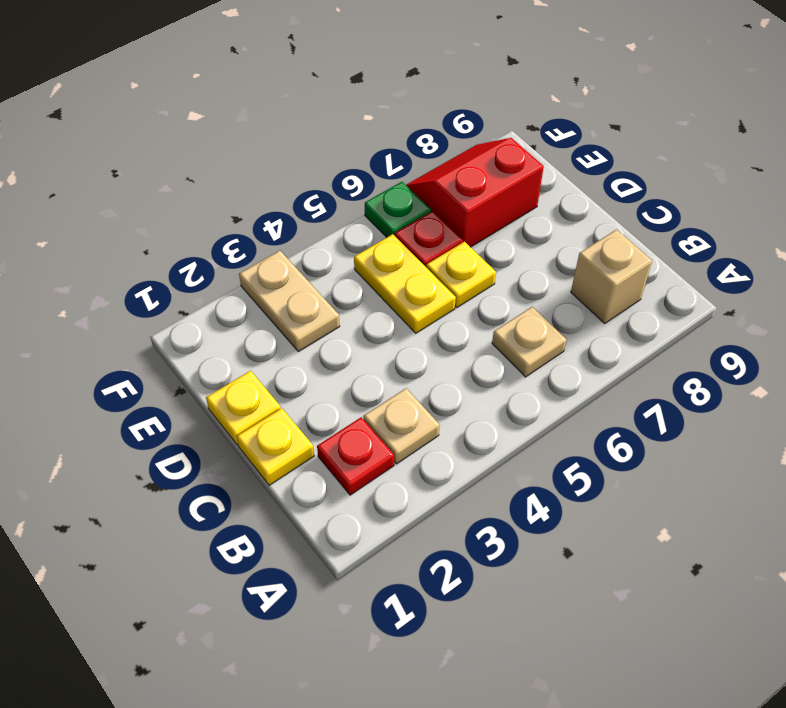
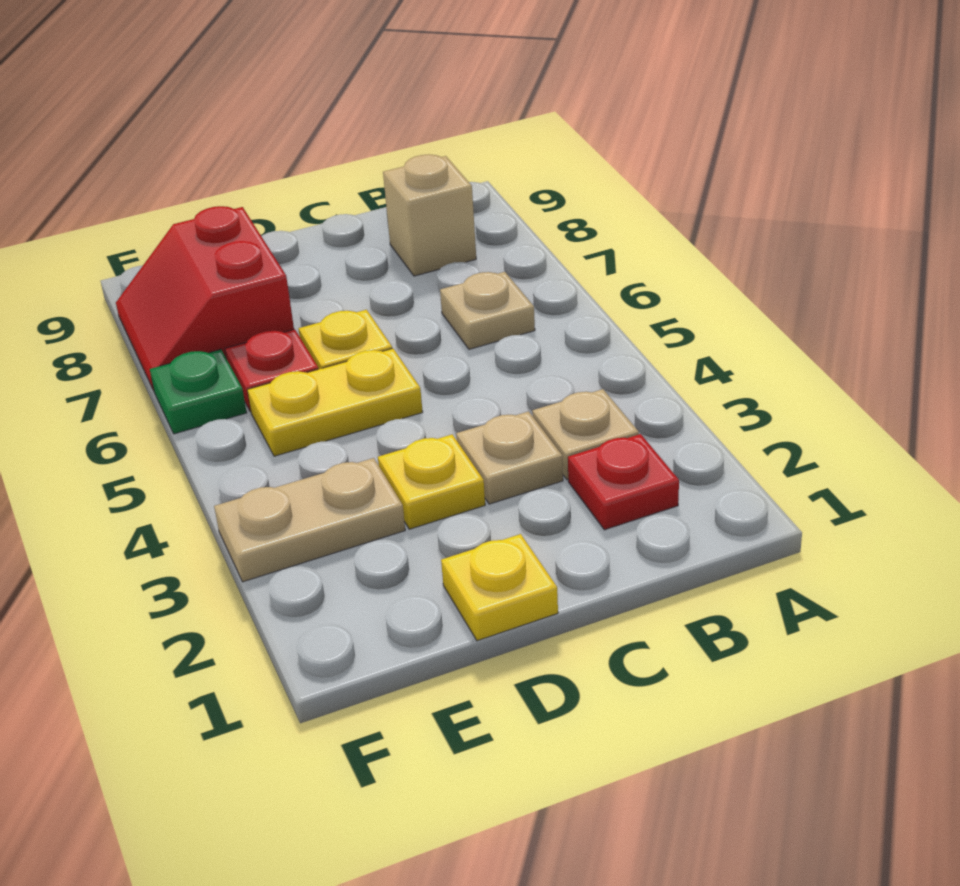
yellow plate C1 level 1 -> yellow plate D3 level 1
none -> tan plate C3 level 1

